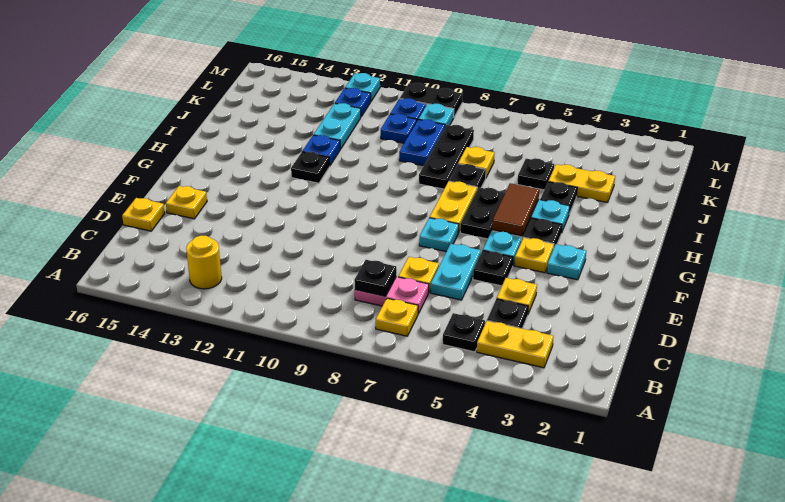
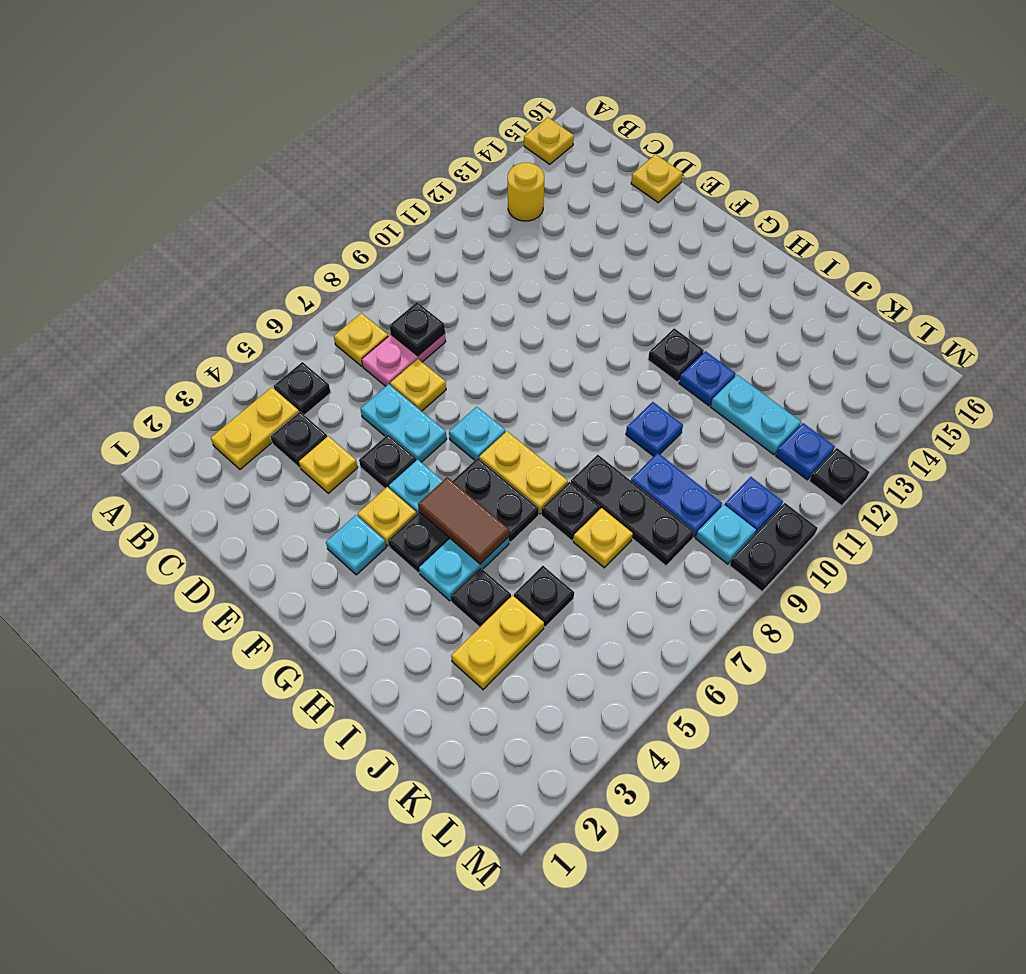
yellow plate E15 level 1 -> yellow plate A15 level 1
blue plate K10 level 1 -> blue plate I10 level 1
cyan plate M12 level 1 -> black plate M12 level 1

